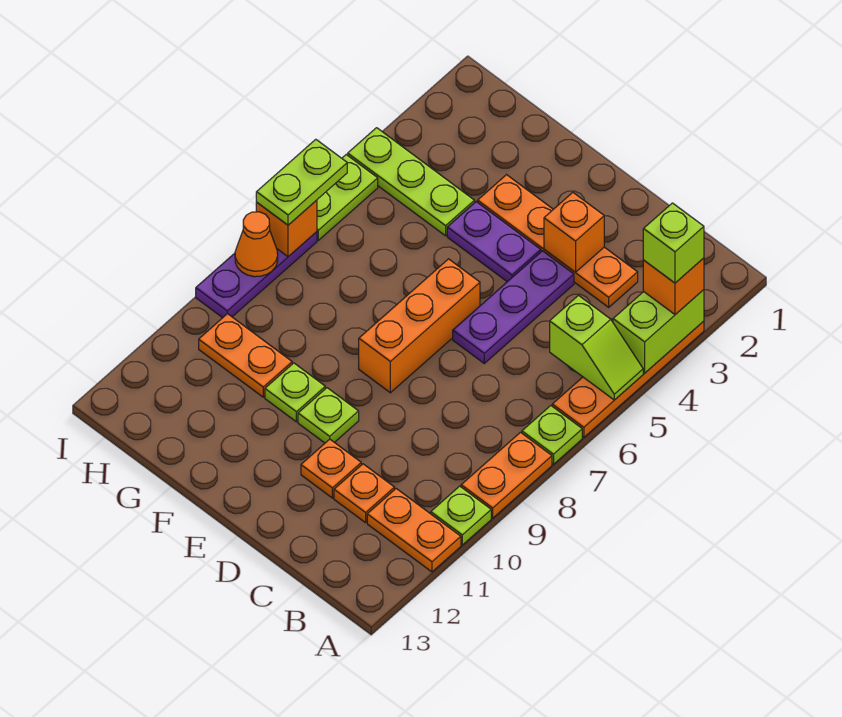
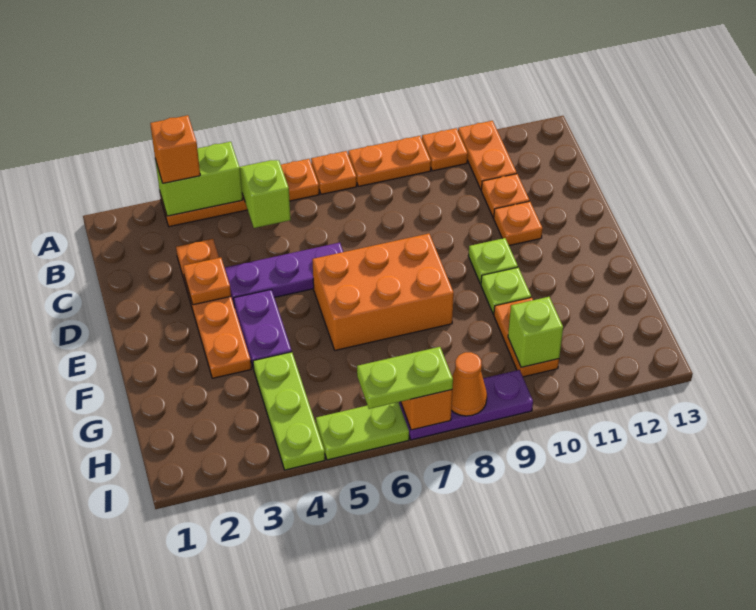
lime brick A3 level 4 -> lime brick H10 level 2
lime plate A7 level 1 -> orange plate A7 level 1
lime plate A10 level 1 -> orange plate A10 level 1
orange brick D3 level 2 -> orange plate D3 level 2
orange brick E6:E8 level 1 -> orange brick E6:F8 level 1

